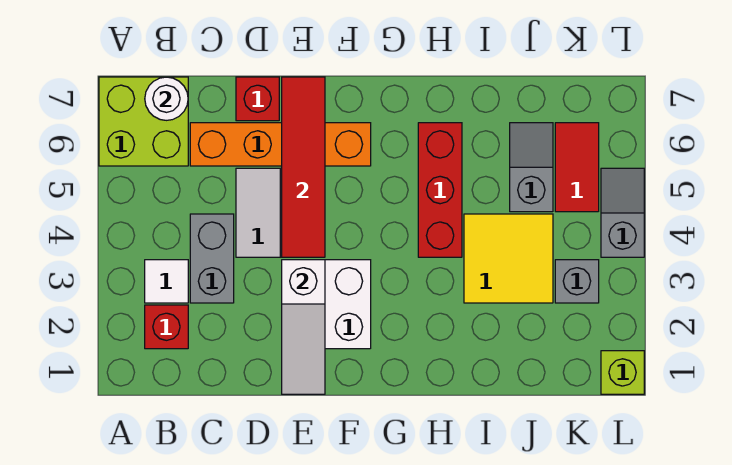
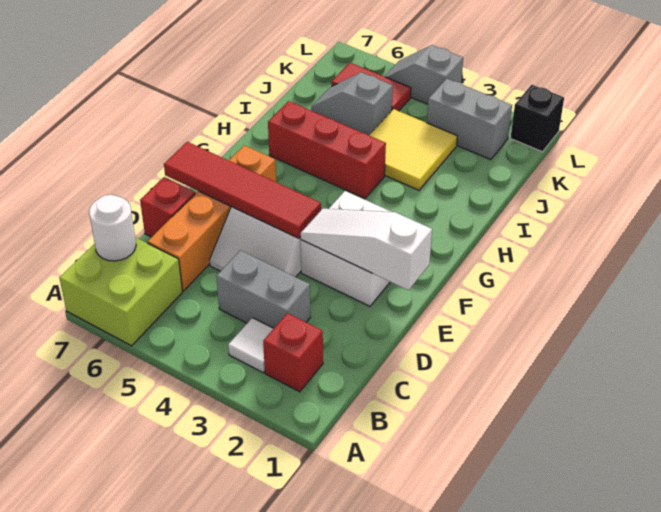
white slope E1:E3 level 2 top 3 -> white slope E1:E3 level 2 top 1
grey brick K3 level 1 -> grey brick K2:K3 level 1
lime brick L1 level 1 -> black brick L1 level 1

